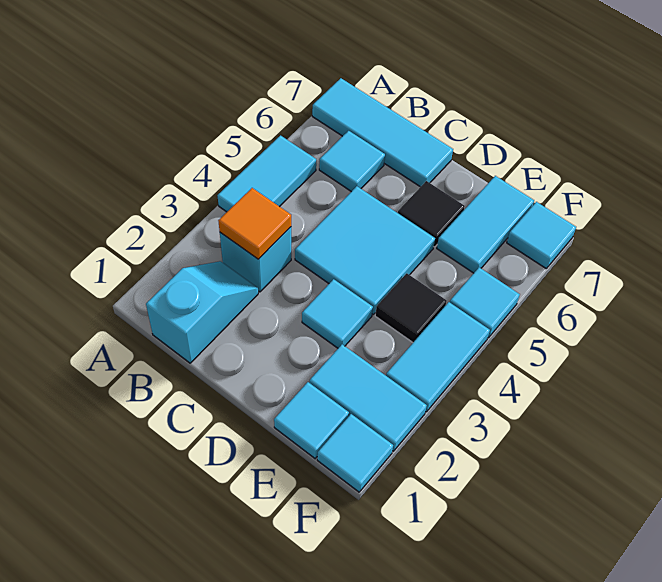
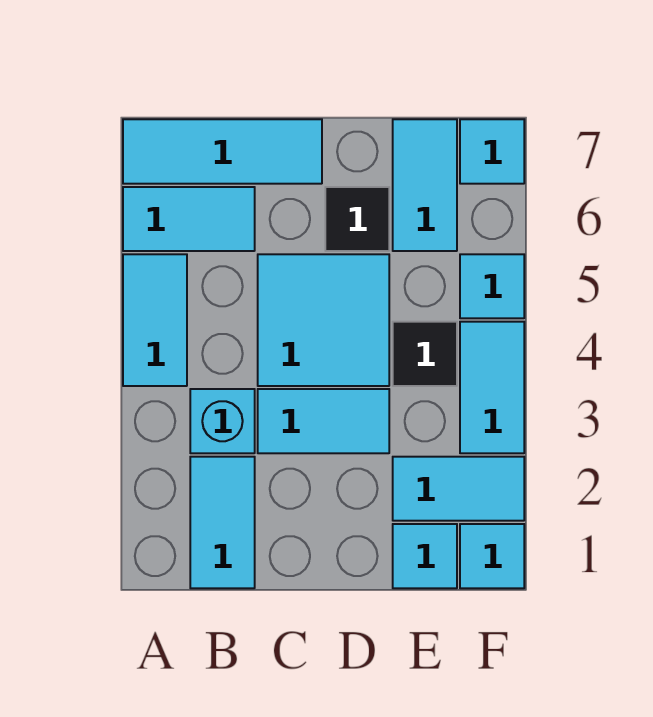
cyan slope B1:B2 level 1 top 1 -> cyan tile B1:B2 level 1
orange tile B3 level 2 -> none
cyan tile B6 level 1 -> cyan tile A6:B6 level 1
cyan tile D3 level 1 -> cyan tile C3:D3 level 1

